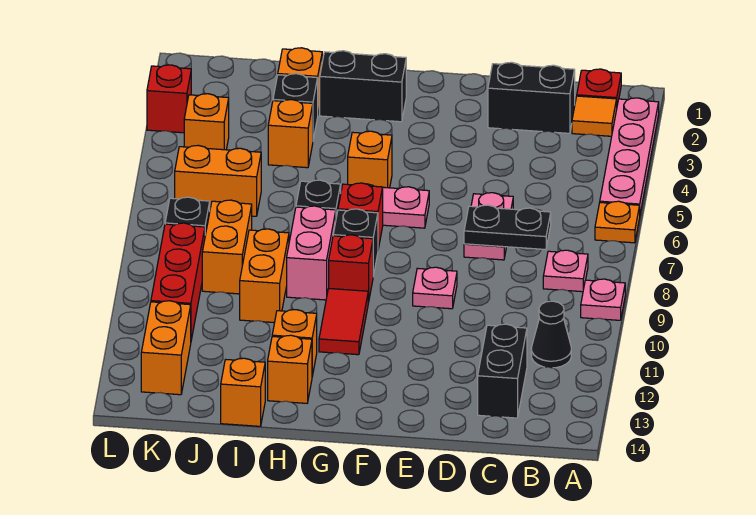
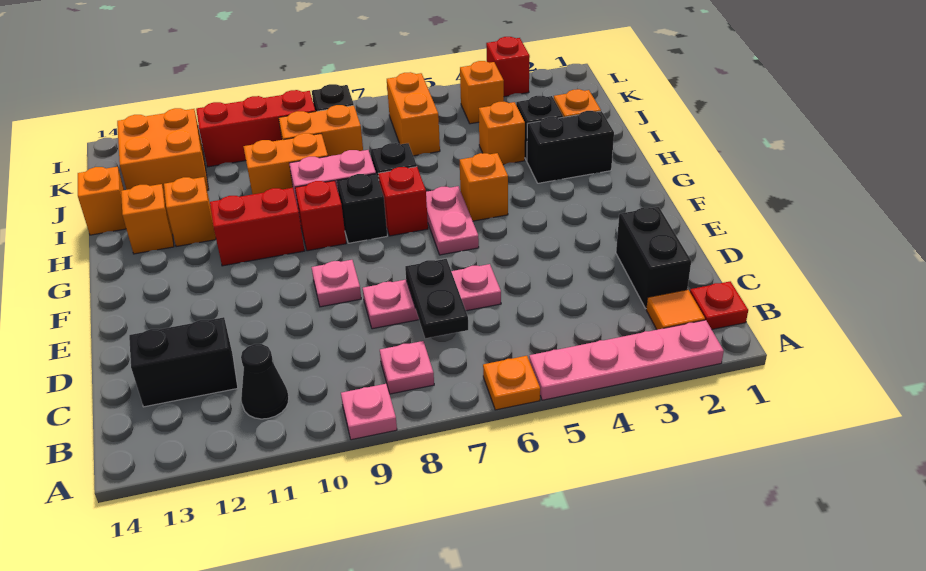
pink plate D6:D7 level 1 -> pink plate D6:D8 level 1
black brick G2:H2 level 1 -> black brick H2:H3 level 1
red tile G10:G11 level 1 -> red brick G10:G11 level 1
orange brick K12:K13 level 1 -> orange brick J12:K13 level 1

